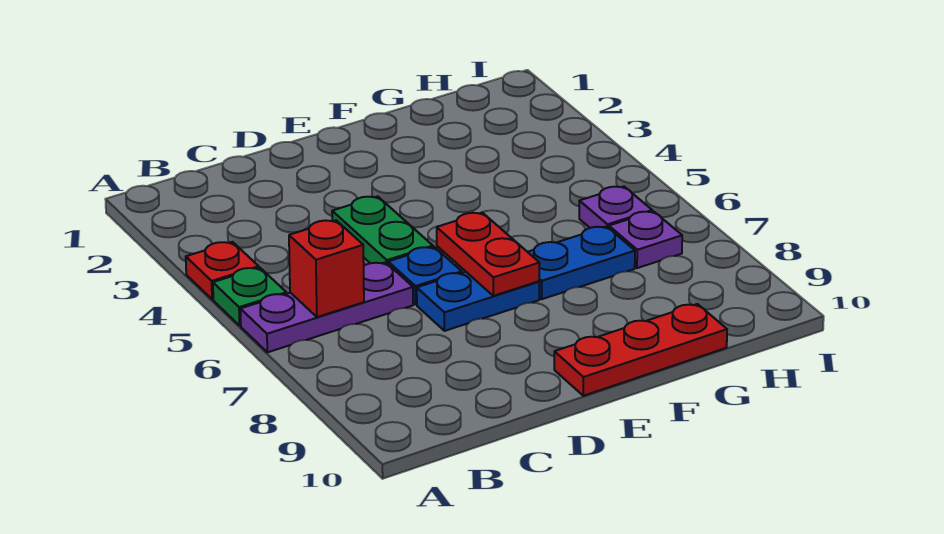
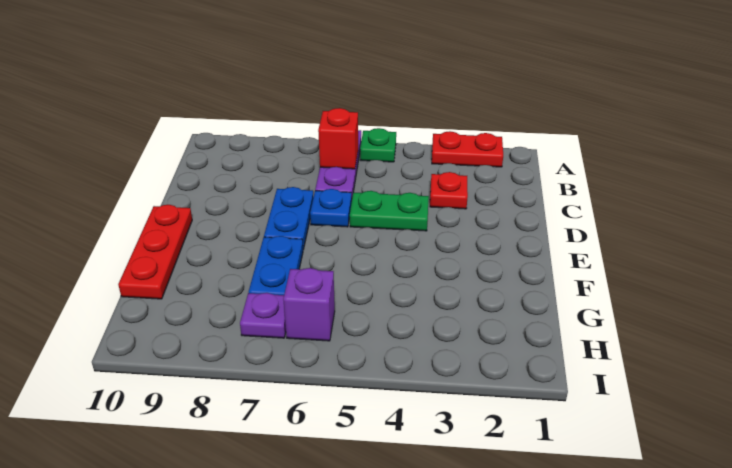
red plate A4 level 1 -> red plate C3 level 1
red plate E6:E7 level 2 -> red plate A2:A3 level 1
purple plate H6 level 1 -> purple brick H6 level 1

